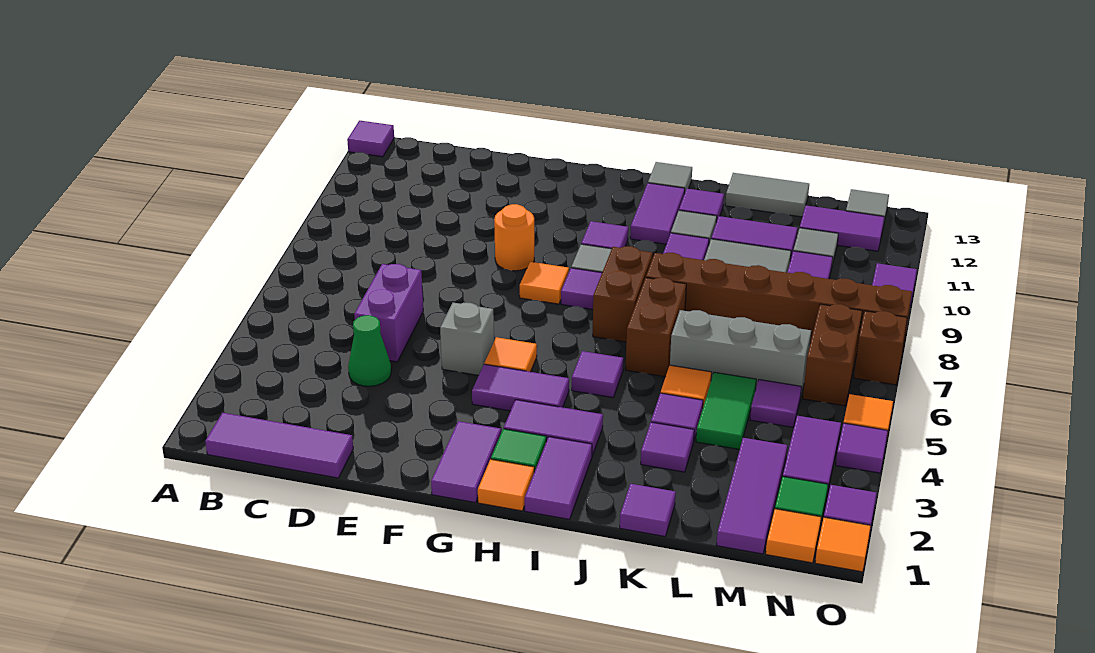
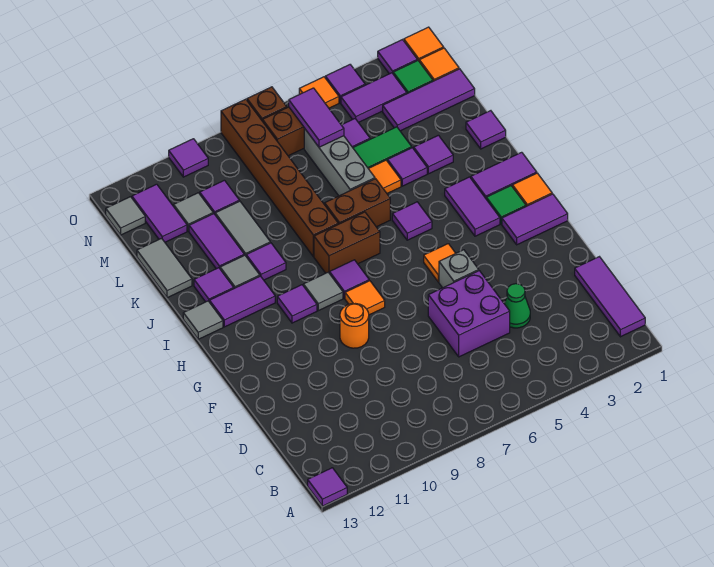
purple brick D5:D6 level 1 -> purple brick D5:E6 level 1
purple tile G4:H4 level 1 -> purple tile M6:N6 level 2

